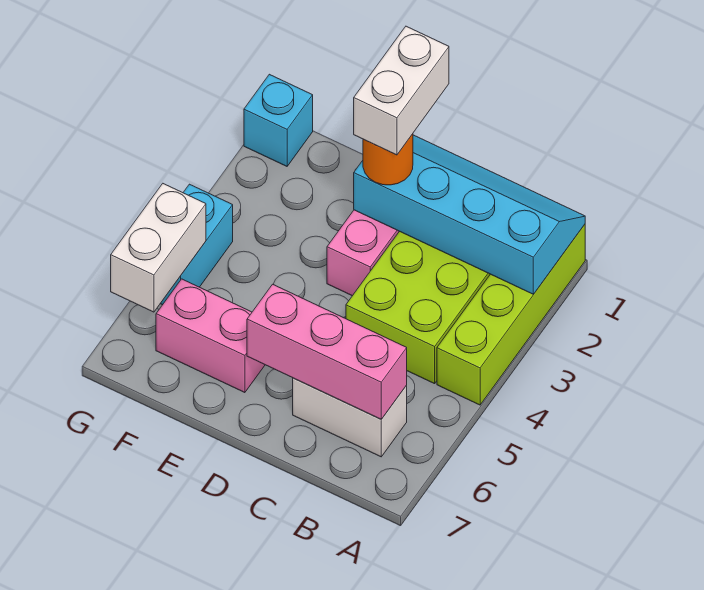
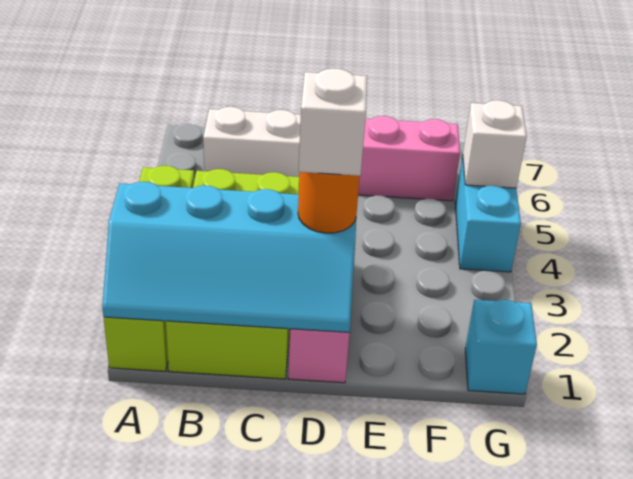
pink brick B6:D6 level 2 -> none
white brick D1:D2 level 4 -> white brick D2 level 4
white brick G5:G6 level 2 -> white brick G5 level 2

